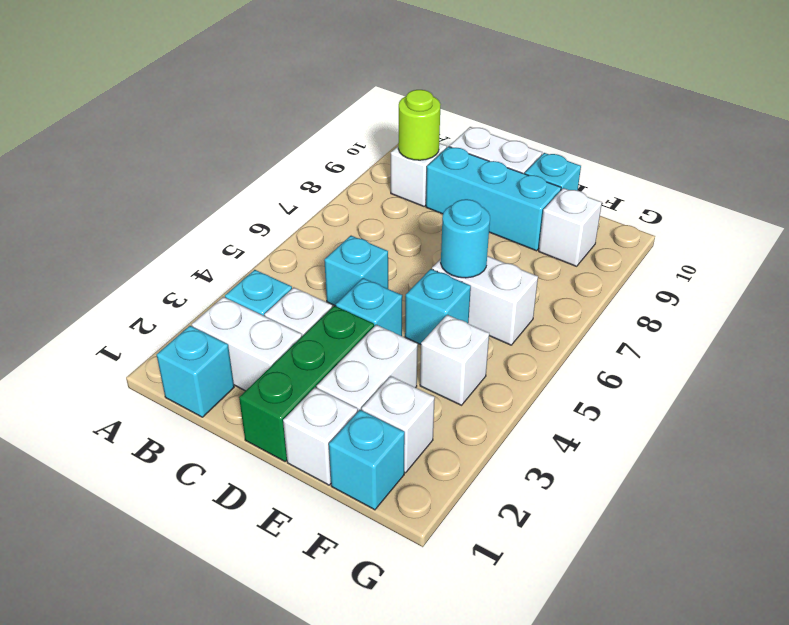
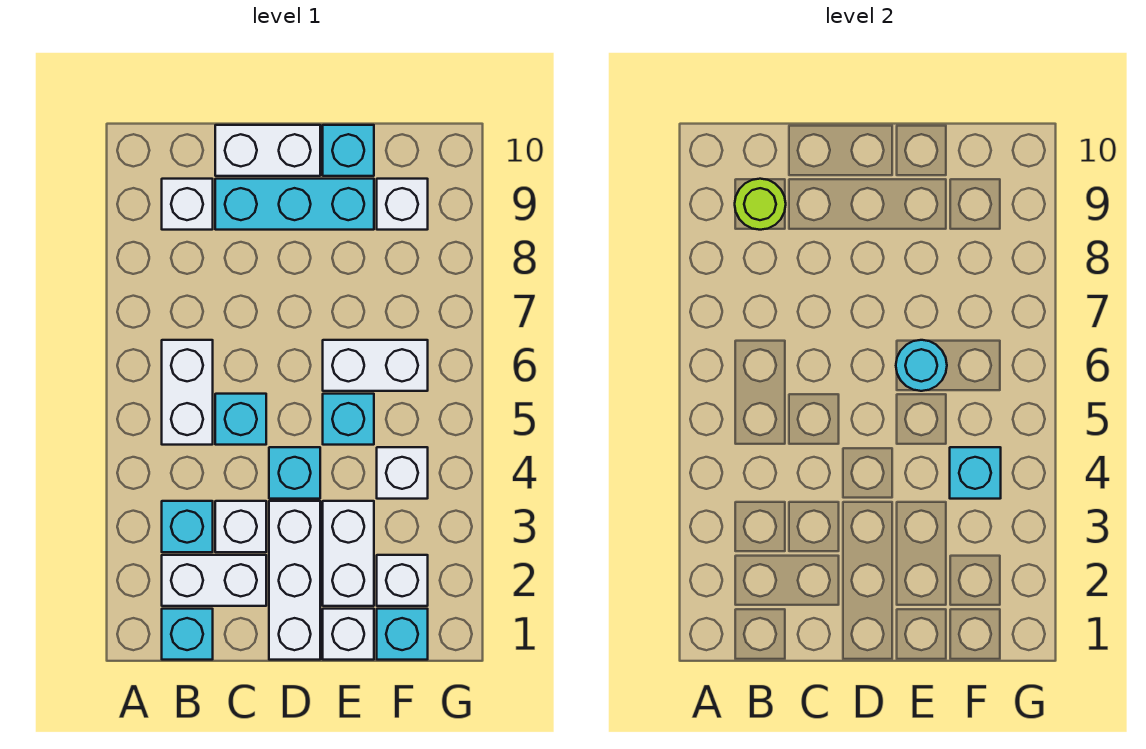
none -> white brick B5:B6 level 1
green brick D1:D3 level 1 -> white brick D1:D3 level 1
none -> cyan brick F4 level 2

